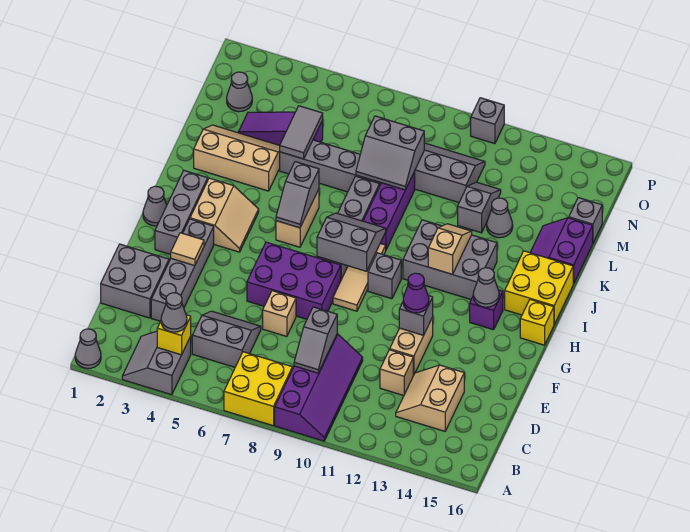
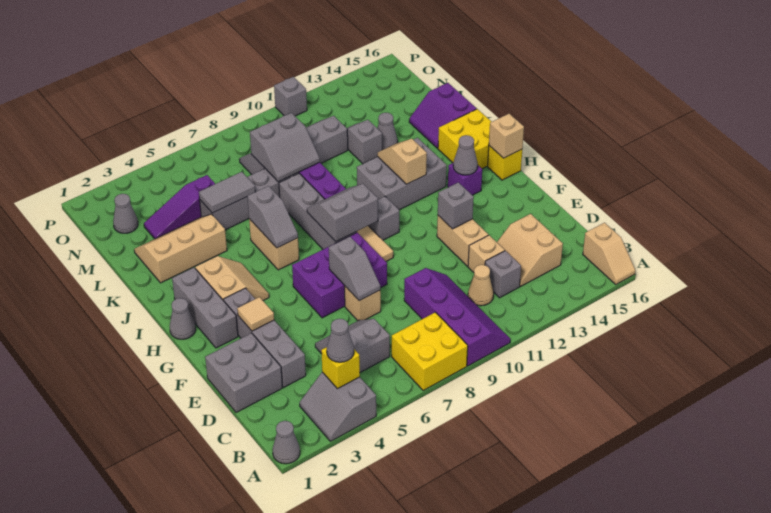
none -> tan slope A16:B16 level 1 top B
grey slope C9:D9 level 2 top D -> grey slope E7:F7 level 2 top F
none -> tan cone C11 level 1
purple cone F12 level 3 -> none
none -> tan brick H16 level 2
grey tile L5:M5 level 2 -> grey tile L5:L6 level 2
grey brick M16 level 1 -> grey brick C12 level 1

